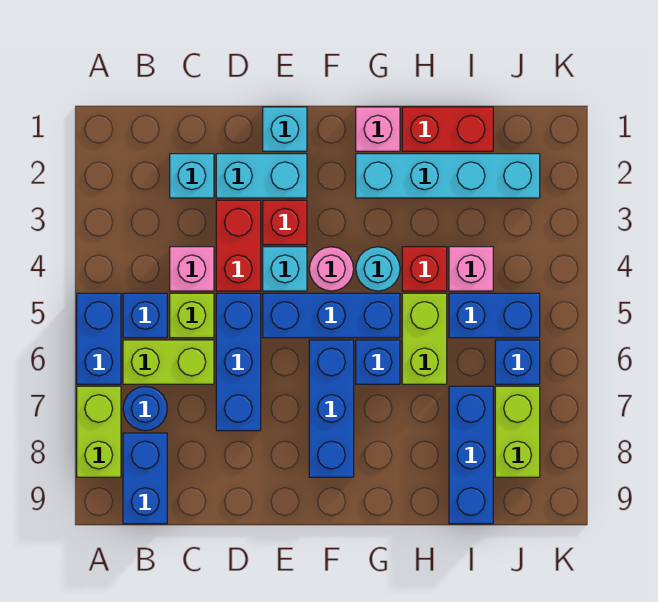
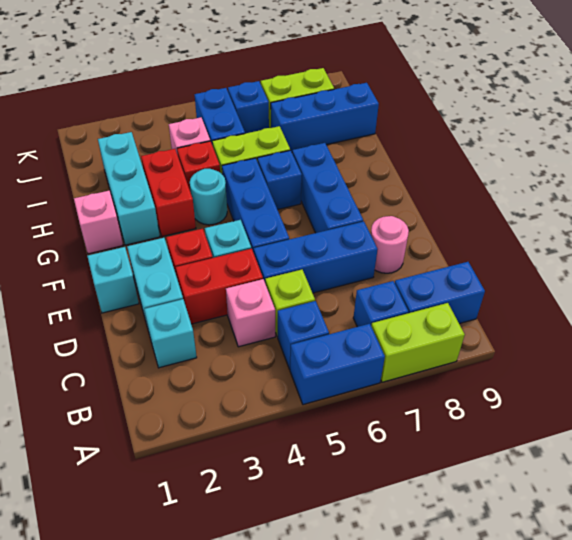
lime brick B6:C6 level 1 -> none
blue round brick B7 level 1 -> blue brick B7 level 1
pink round brick F4 level 1 -> pink round brick D8 level 1
blue brick F6:F8 level 1 -> blue brick E7:G7 level 1
cyan brick G2:J2 level 1 -> cyan brick G2:I2 level 1
red brick H1:I1 level 1 -> red brick G3:H3 level 1

